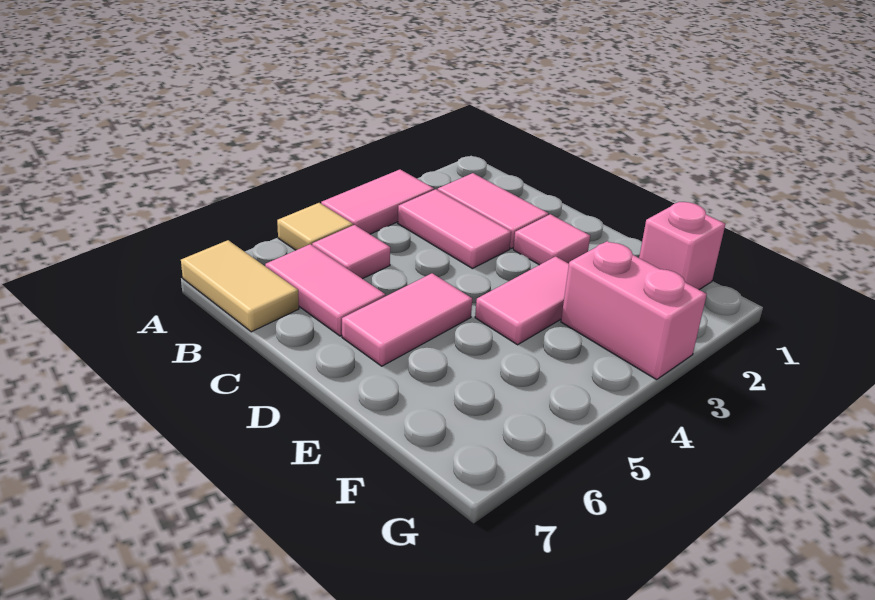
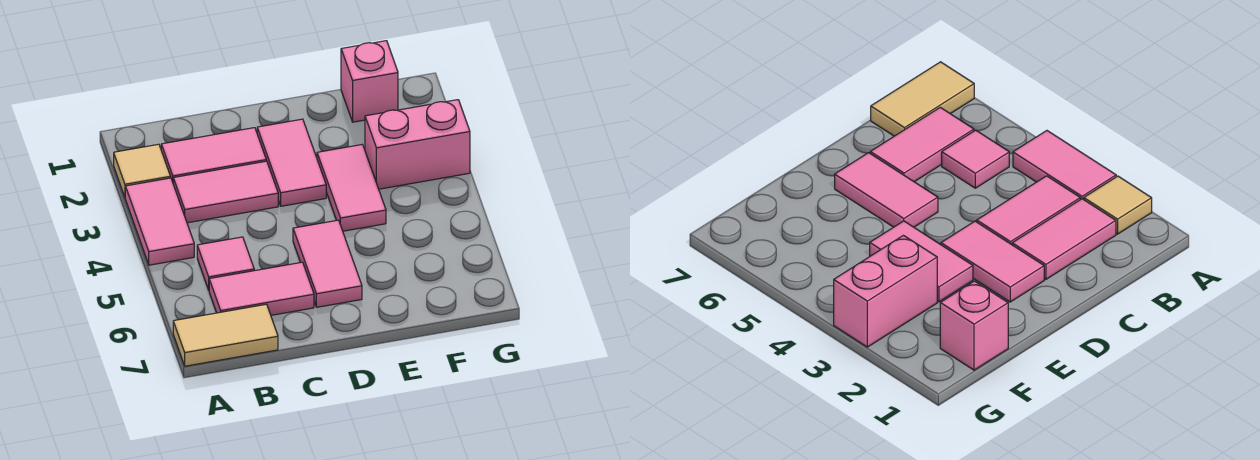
tan tile A5 level 1 -> tan tile A2 level 1
pink tile D2 level 1 -> pink tile D2:D3 level 1

